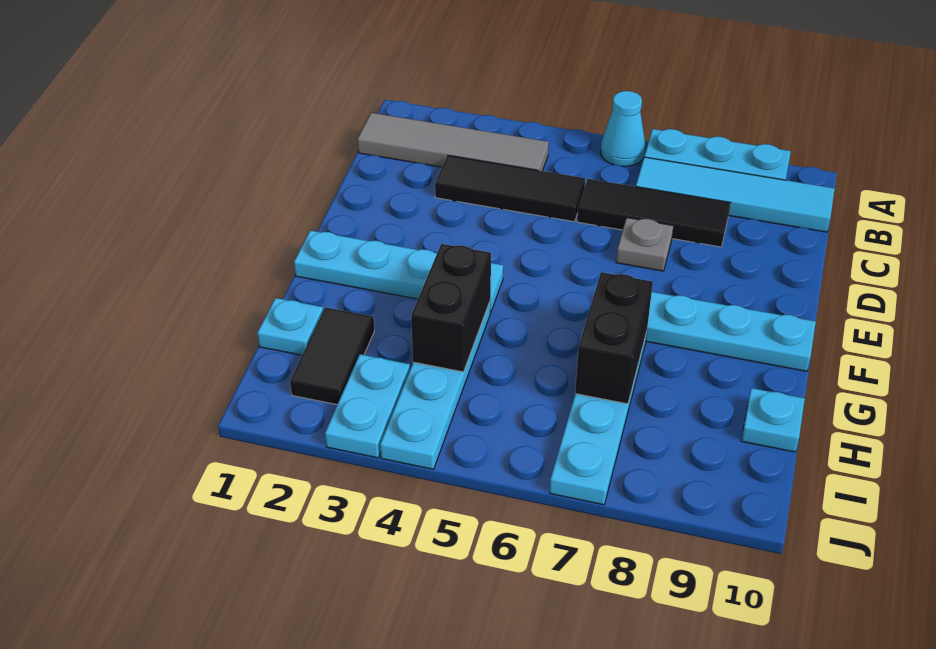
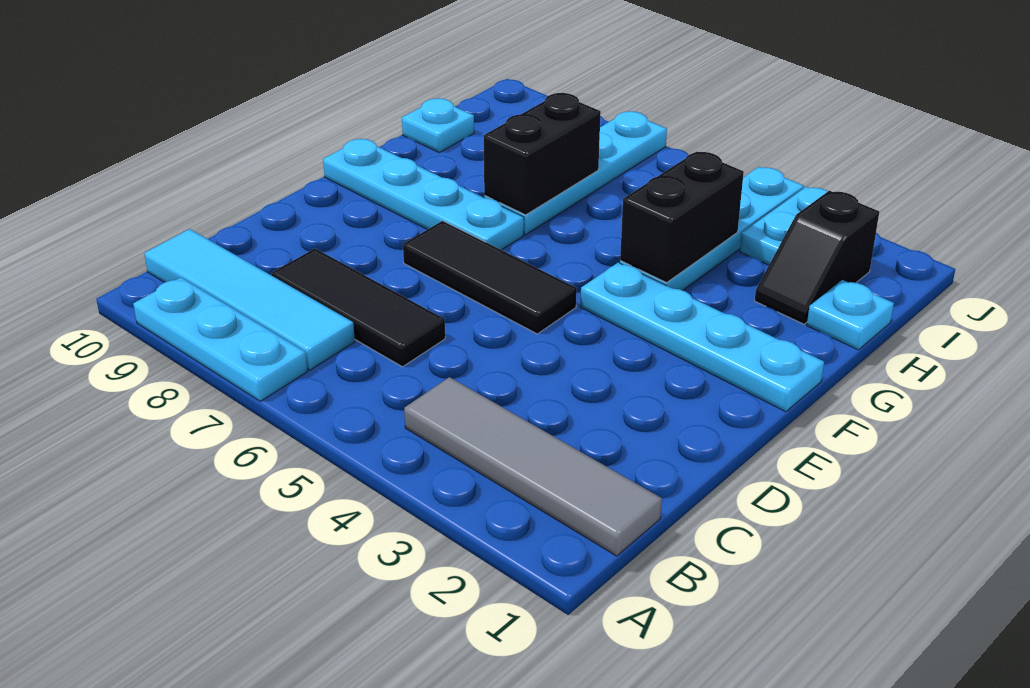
cyan cone A6 level 1 -> none
black tile C3:C5 level 1 -> black tile E5:E7 level 1
grey plate D7 level 1 -> none
black tile H2:I2 level 1 -> black slope H2:I2 level 1 top I

